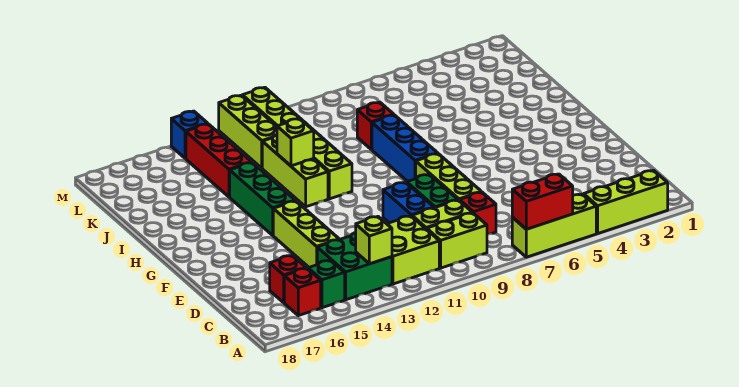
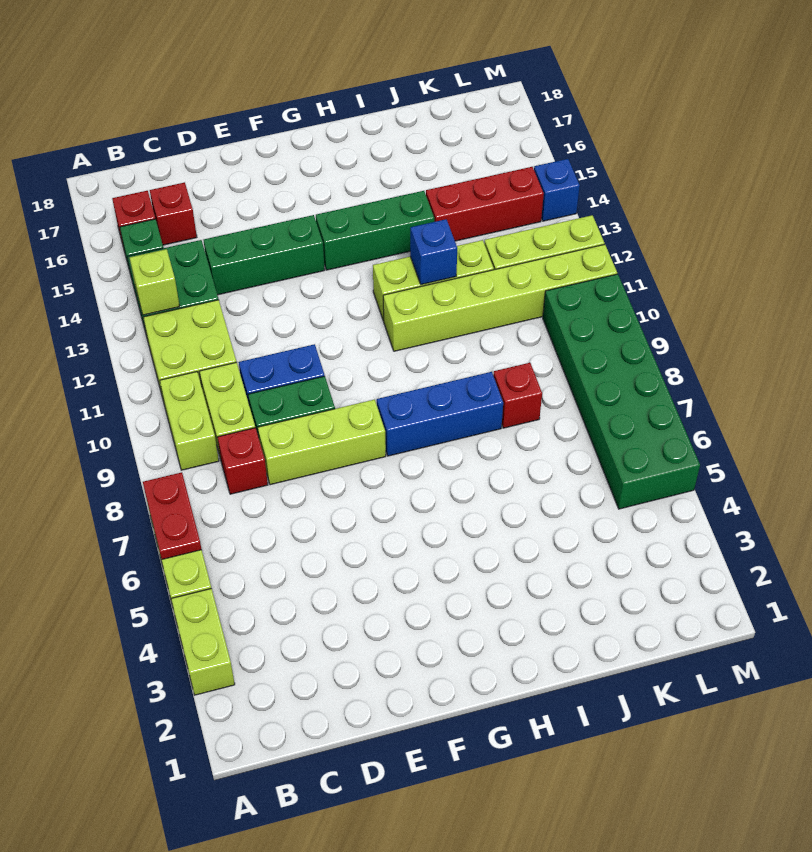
lime brick A2:A4 level 1 -> lime brick A3:A4 level 1
red brick A6:A7 level 2 -> red plate A6:A7 level 2
lime brick D14:F14 level 1 -> green brick D14:F14 level 1
lime brick I12 level 2 -> blue brick I12 level 2
none -> green brick L5:M10 level 1

